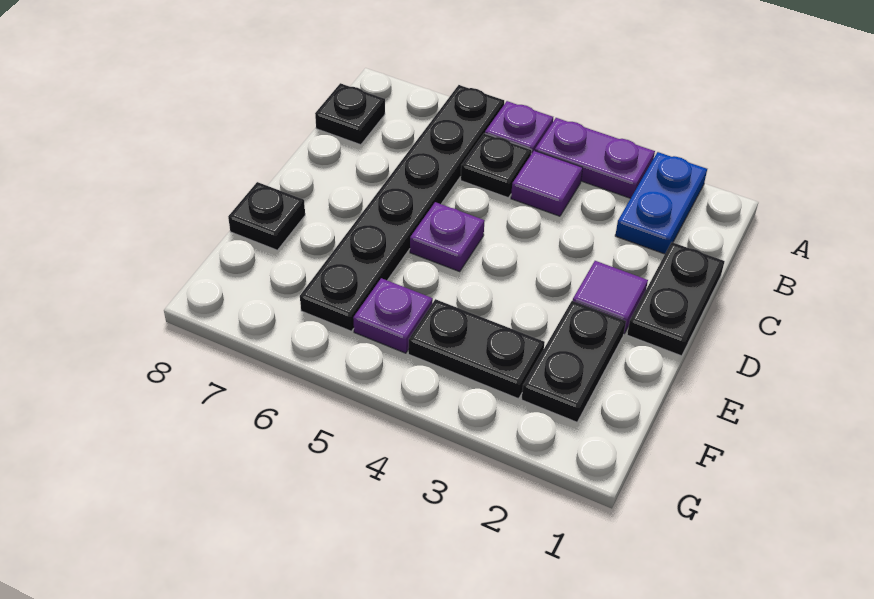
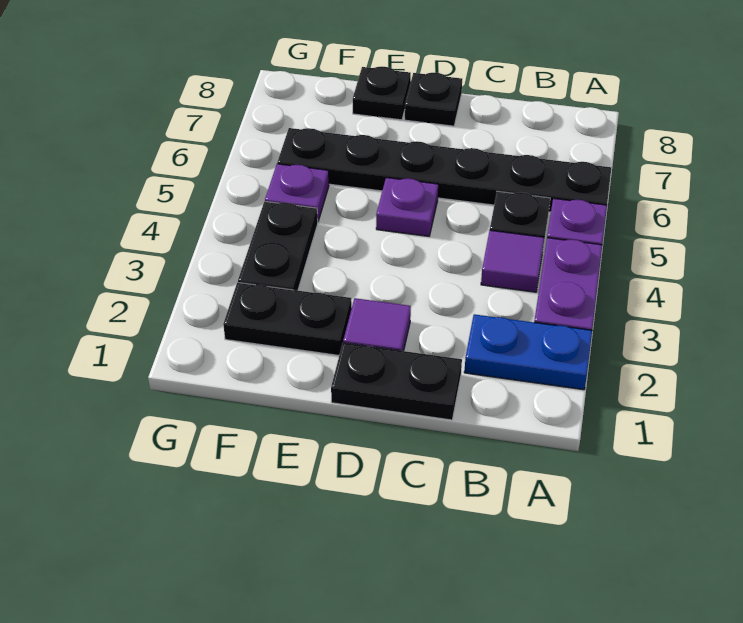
black plate B8 level 1 -> black plate D8 level 1

